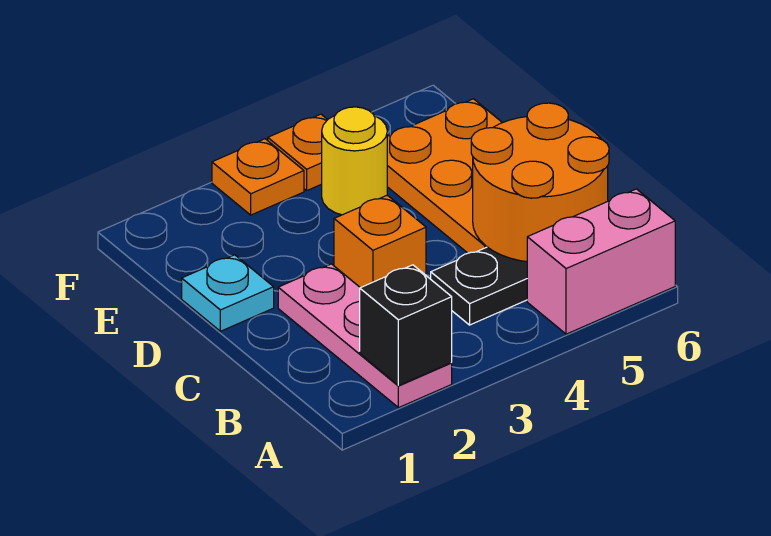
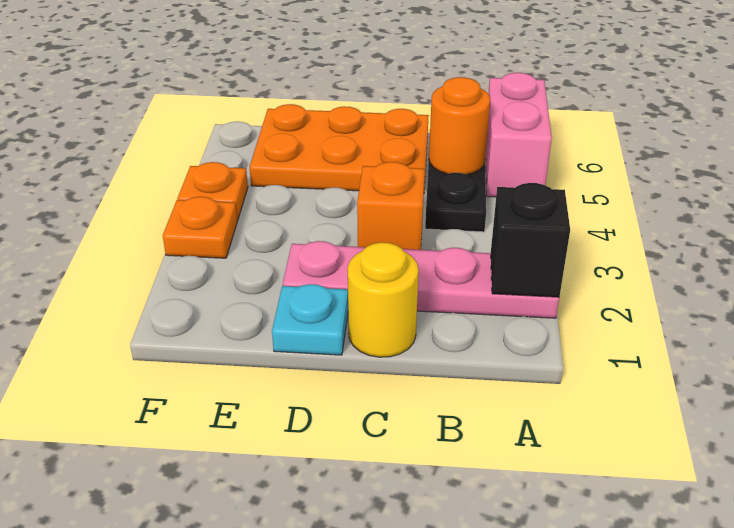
pink plate A2:C2 level 1 -> pink plate A2:D2 level 1
orange round brick B5:C6 level 2 -> orange round brick B5 level 2
yellow round brick E4 level 1 -> yellow round brick C1 level 1

